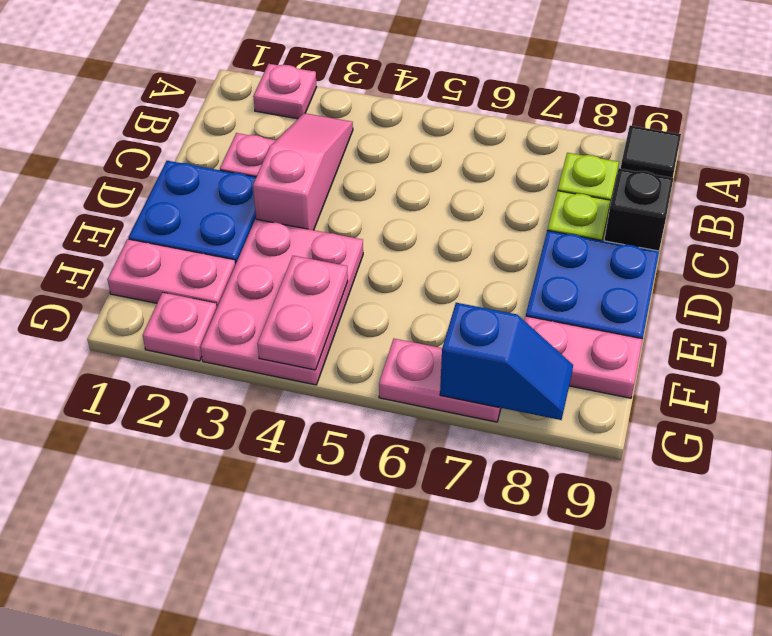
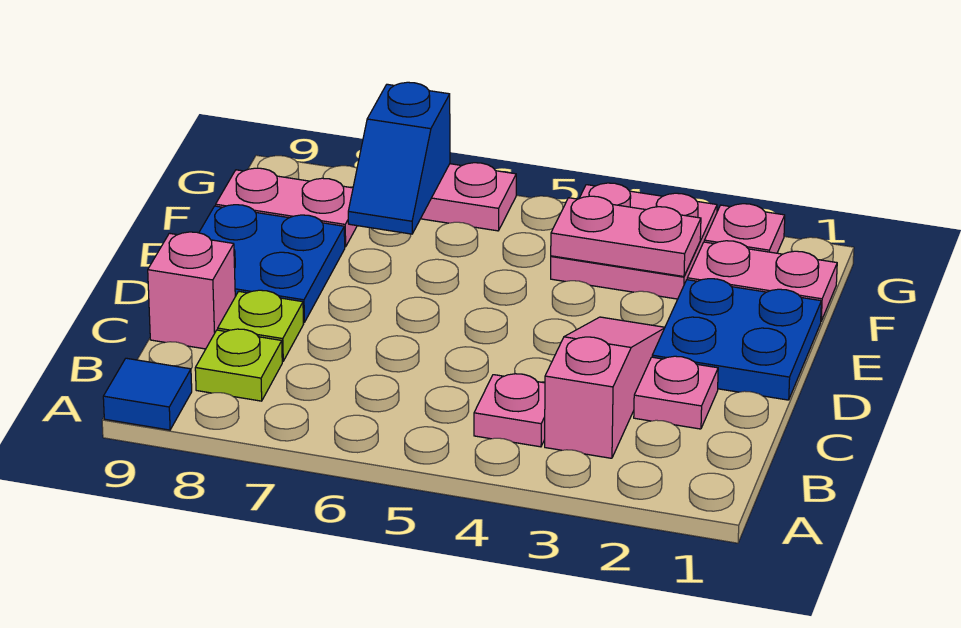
pink plate A2 level 1 -> pink plate B4 level 1
black tile A9 level 1 -> blue tile A9 level 1
pink slope B3:D3 level 1 top D -> pink slope B3:D3 level 1 top B
black brick C9 level 1 -> pink brick C9 level 1
pink plate E3:G4 level 1 -> pink plate F3:G4 level 1
pink plate F4:G4 level 2 -> pink plate F3:F4 level 2
blue slope G7:G8 level 2 top 7 -> blue slope F7:G7 level 2 top G

